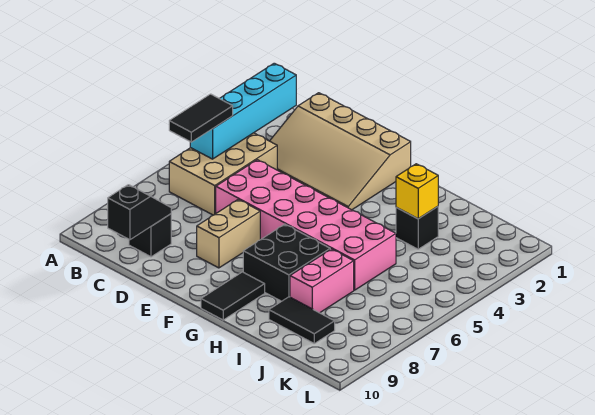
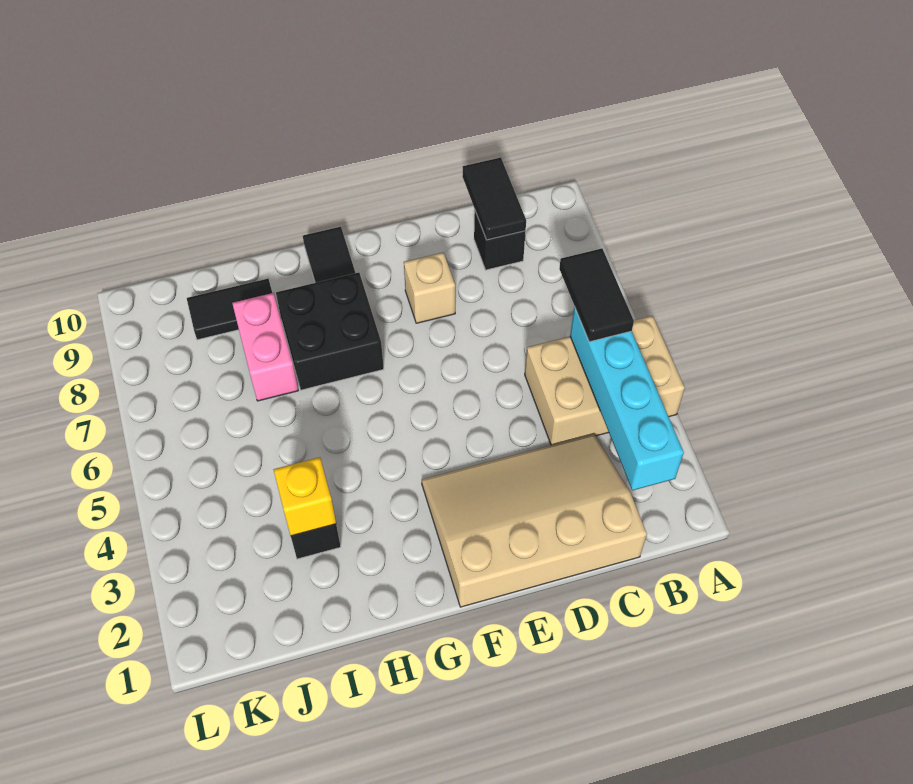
tan brick B4:C6 level 1 -> tan brick A4:C5 level 1
black slope C9:C10 level 2 top 10 -> black tile C9:C10 level 2
pink brick D5:I6 level 1 -> none
tan brick E7:E8 level 1 -> tan brick E8 level 1

